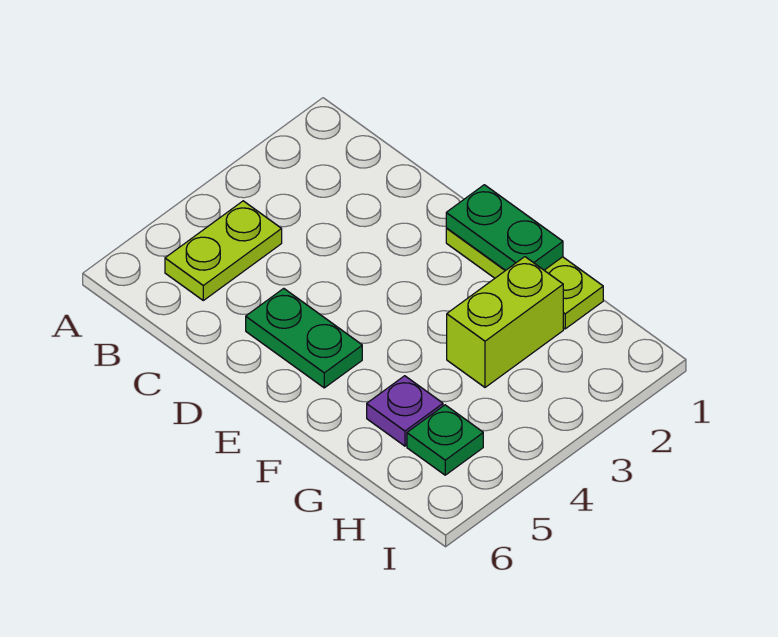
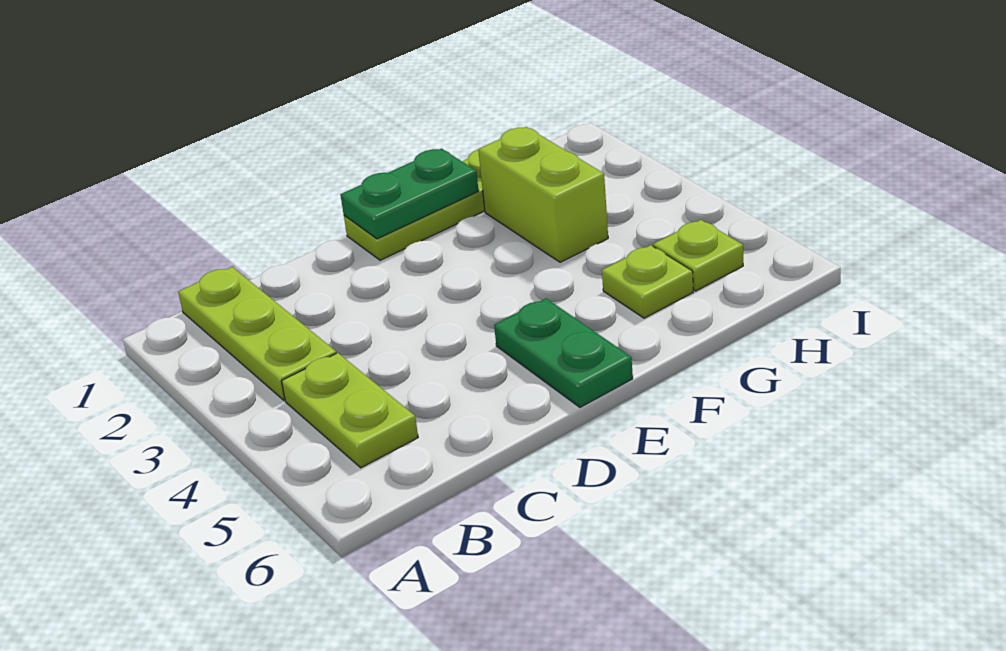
none -> lime plate B1:B3 level 1
green plate D5:E5 level 1 -> green plate E5:E6 level 1
purple plate G5 level 1 -> lime plate G5 level 1
green plate H5 level 1 -> lime plate H5 level 1

